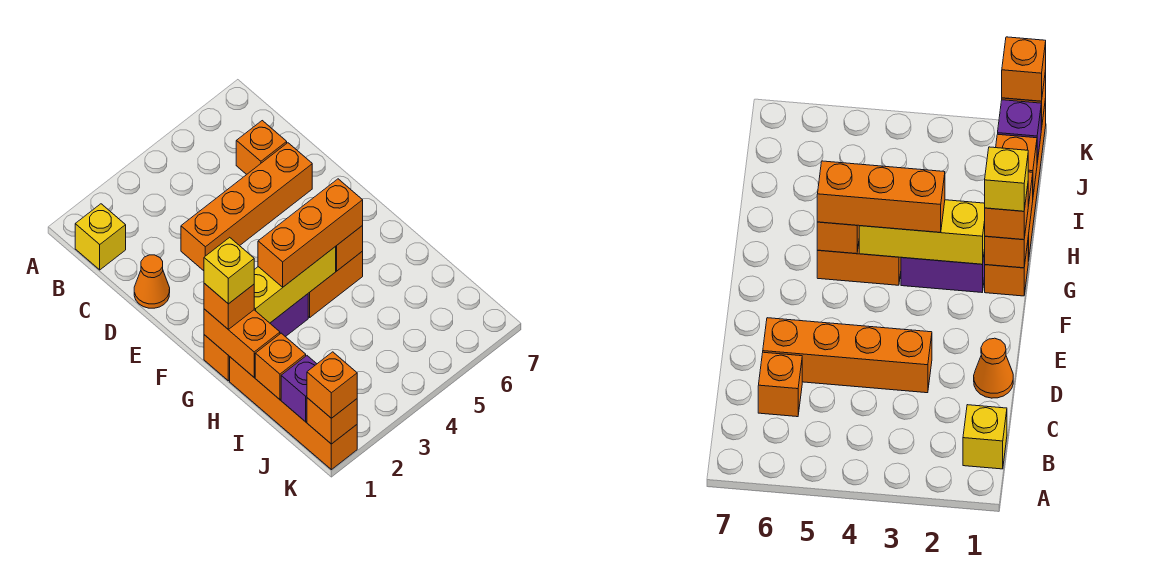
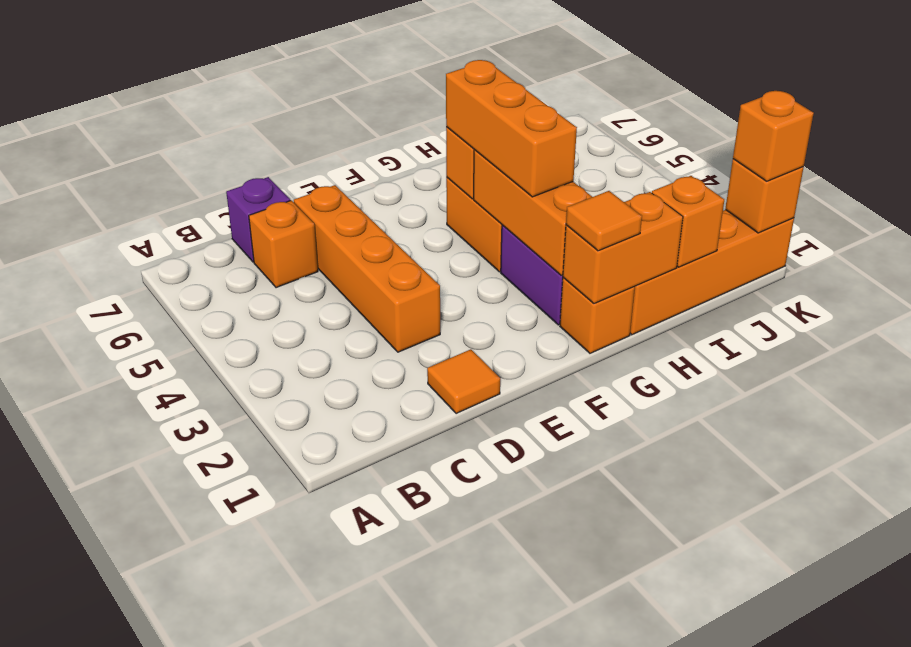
yellow brick B1 level 1 -> none
orange cone D1 level 1 -> orange tile D1 level 1
orange brick G1 level 3 -> orange tile G1 level 3
yellow brick G1 level 4 -> none
yellow brick G2:G4 level 2 -> orange brick G2:G4 level 2
purple brick J1 level 2 -> purple brick C7 level 1

